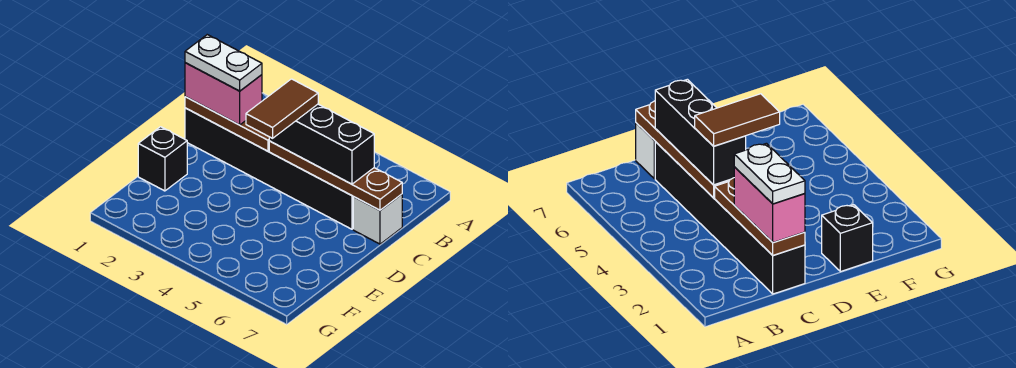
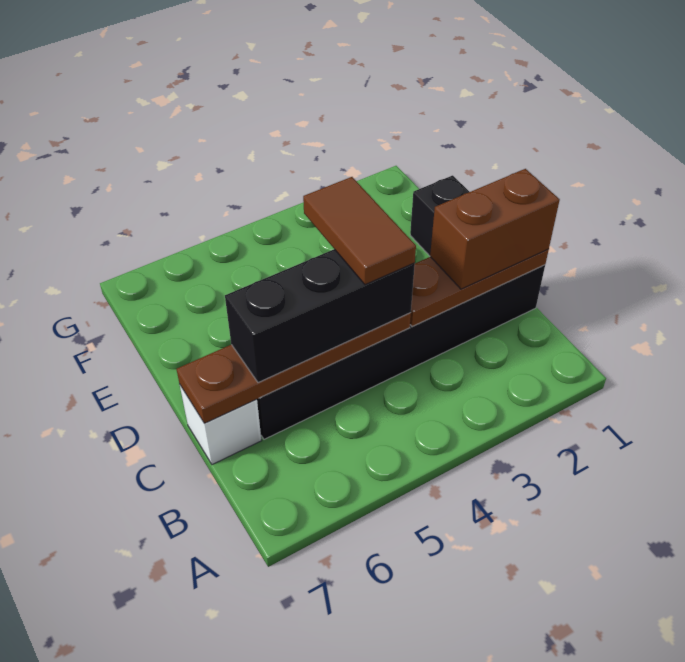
pink brick C1:C2 level 3 -> brown brick C1:C2 level 3
white plate C1:C2 level 4 -> none

